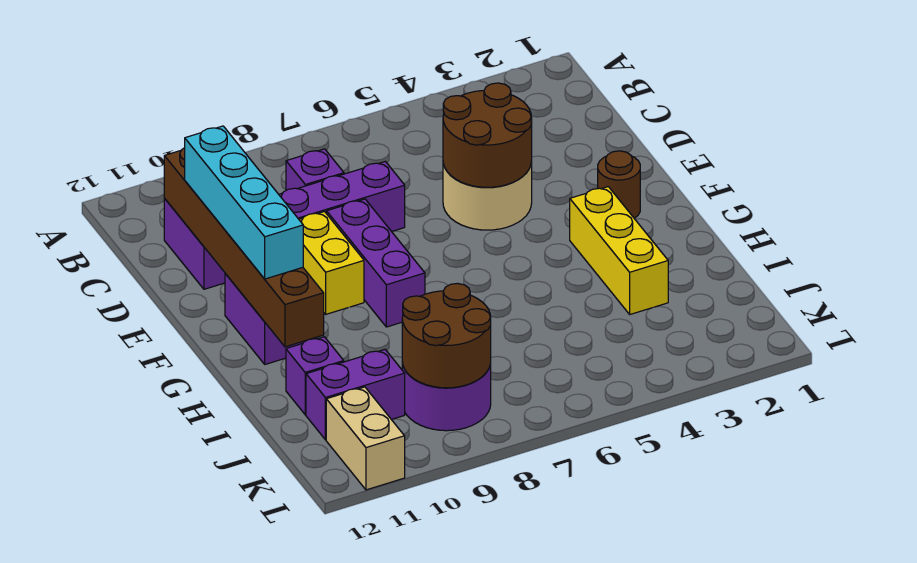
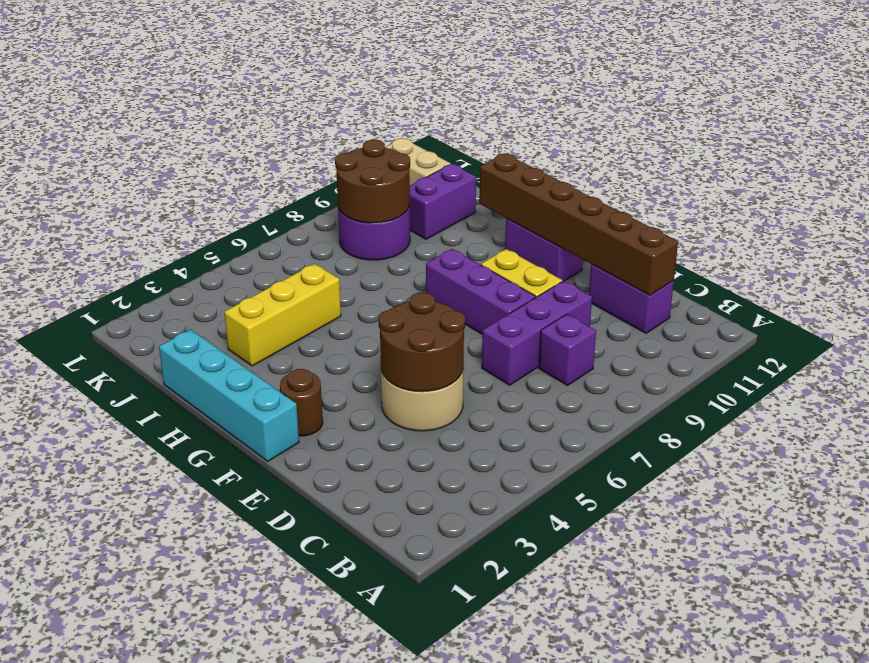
cyan brick D11:G11 level 3 -> cyan brick F1:I1 level 1
yellow brick G3:I3 level 1 -> yellow brick I3:I5 level 1
purple brick I11 level 1 -> none

